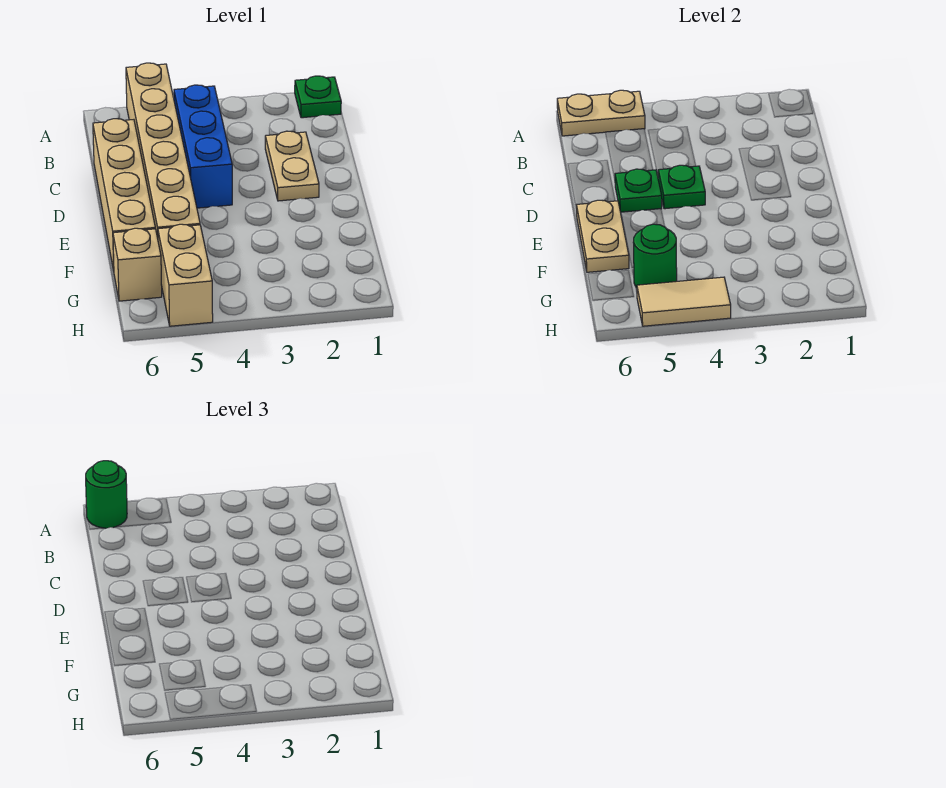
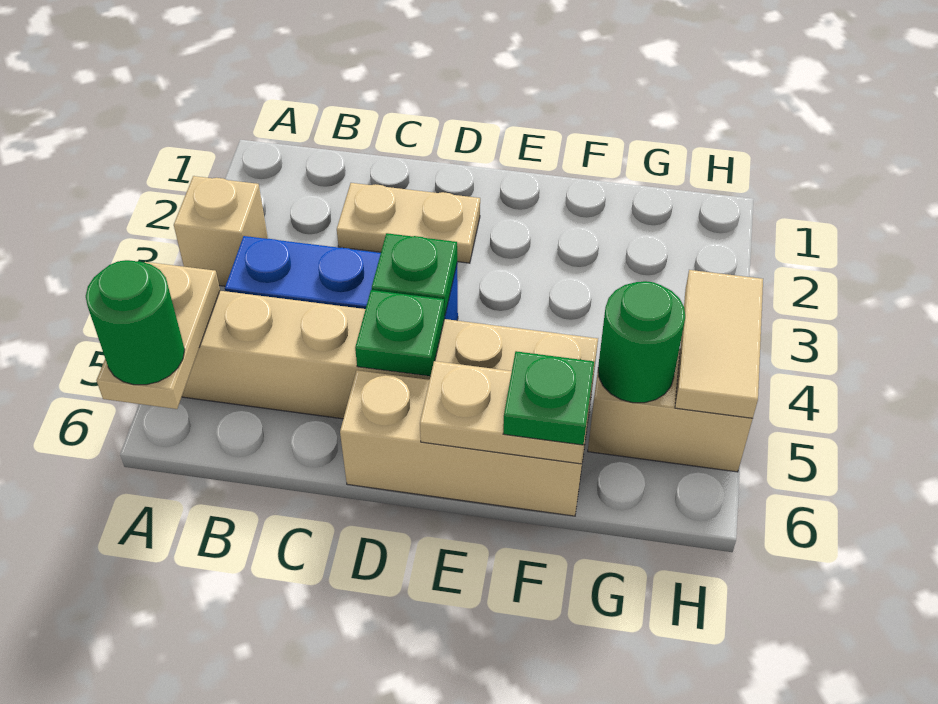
green plate A1 level 1 -> green plate F6 level 3
tan brick C6:F6 level 1 -> tan brick D6:F6 level 1
tan brick G6 level 1 -> tan brick A3 level 1

